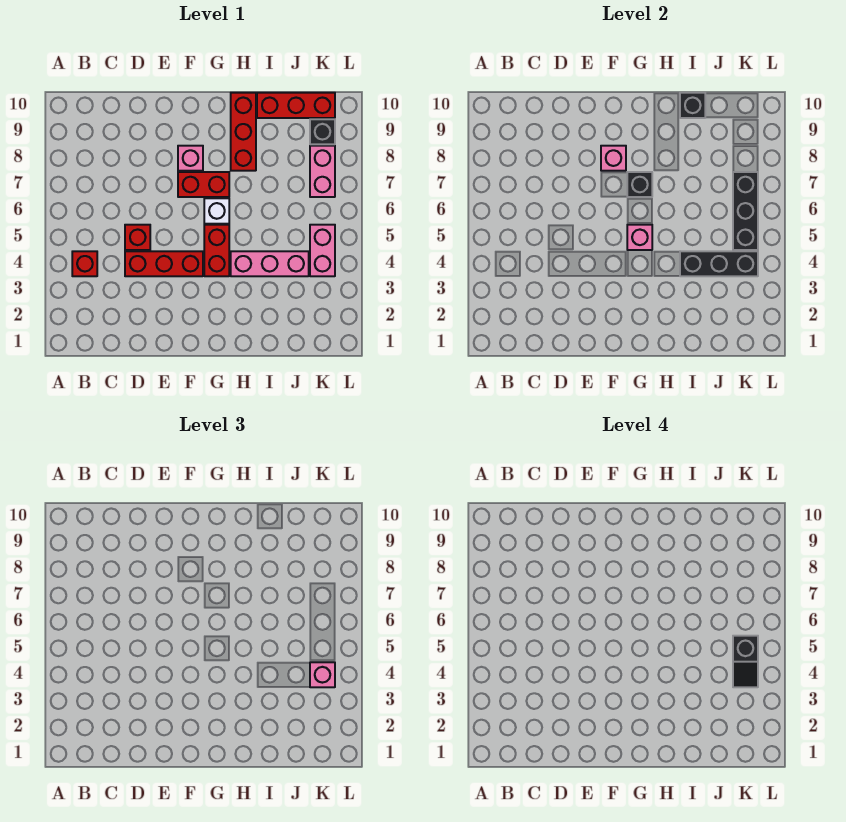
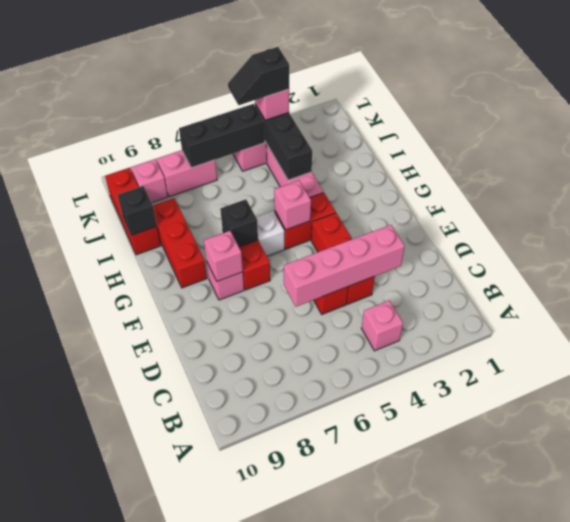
red brick B4 level 1 -> pink brick B4 level 1
none -> pink brick D3:D6 level 2
red brick H8:H10 level 1 -> red brick G9:I9 level 1
black slope K4:K5 level 4 top 5 -> black slope K4:K5 level 4 top 4
black brick K9 level 1 -> pink brick K9 level 1

